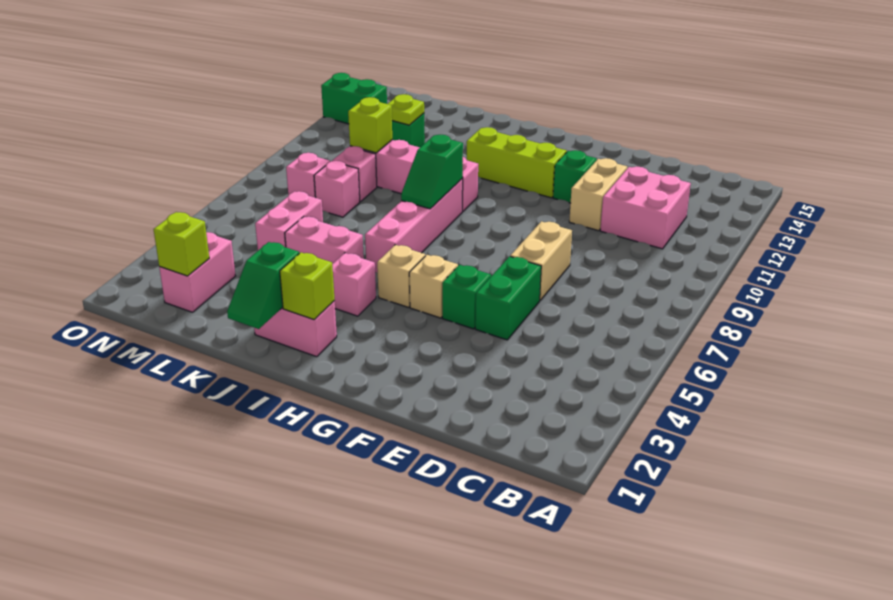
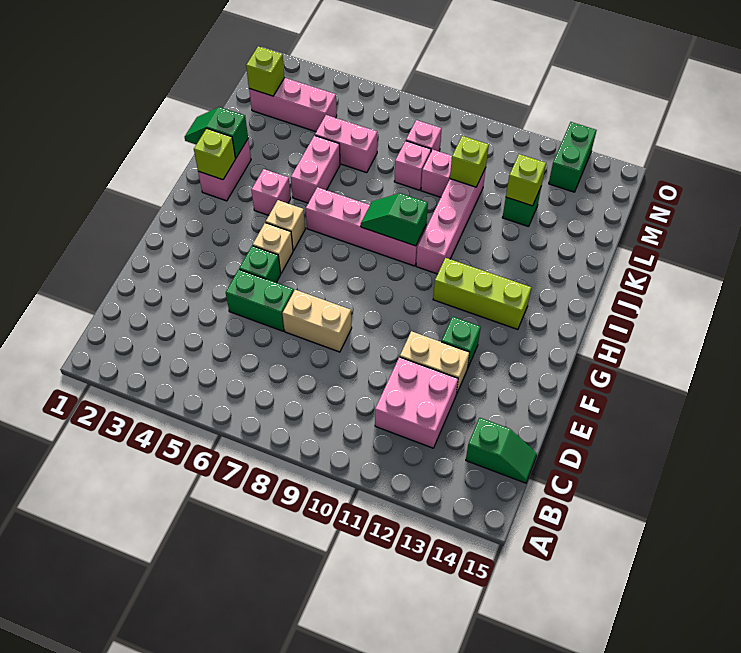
none -> green slope C14:C15 level 1 top 14
lime brick G12:I12 level 1 -> lime brick H11:H13 level 1
lime plate L12 level 2 -> lime brick L12 level 2
pink brick M2:M3 level 1 -> pink brick M2:M4 level 1

